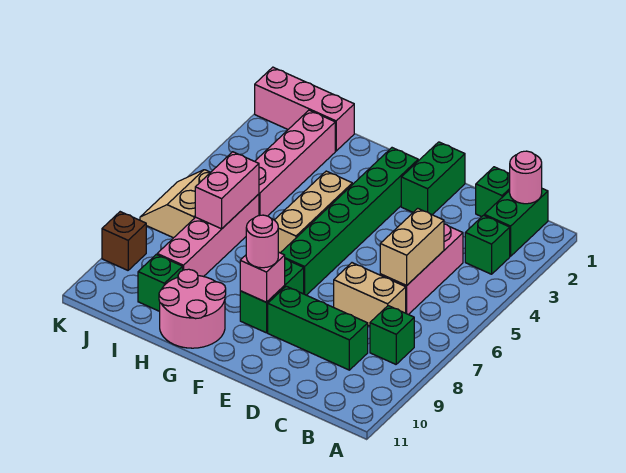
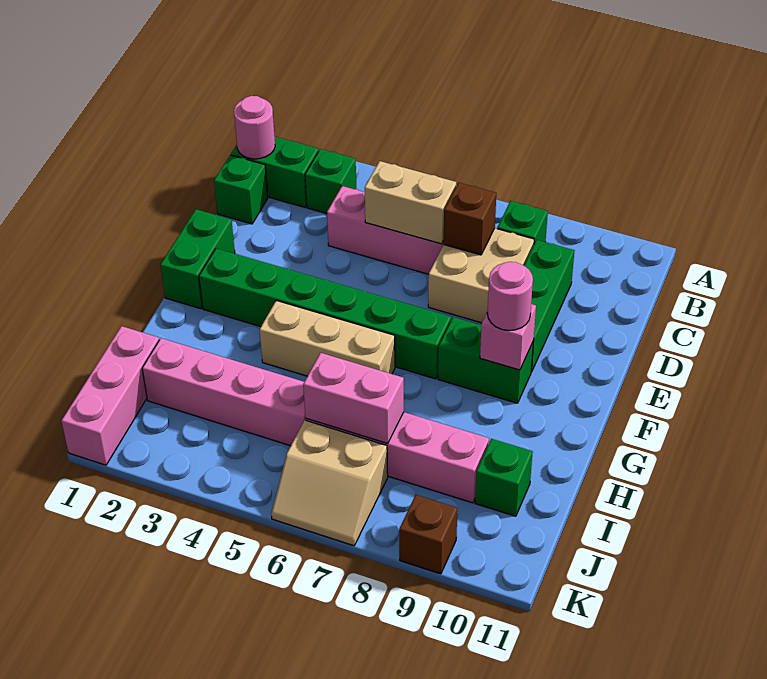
tan brick C7:D7 level 1 -> tan brick C7:D8 level 1
none -> brown brick C7 level 2
green brick E1:E2 level 1 -> green brick E1:F1 level 1
pink round brick G10:H11 level 1 -> none

